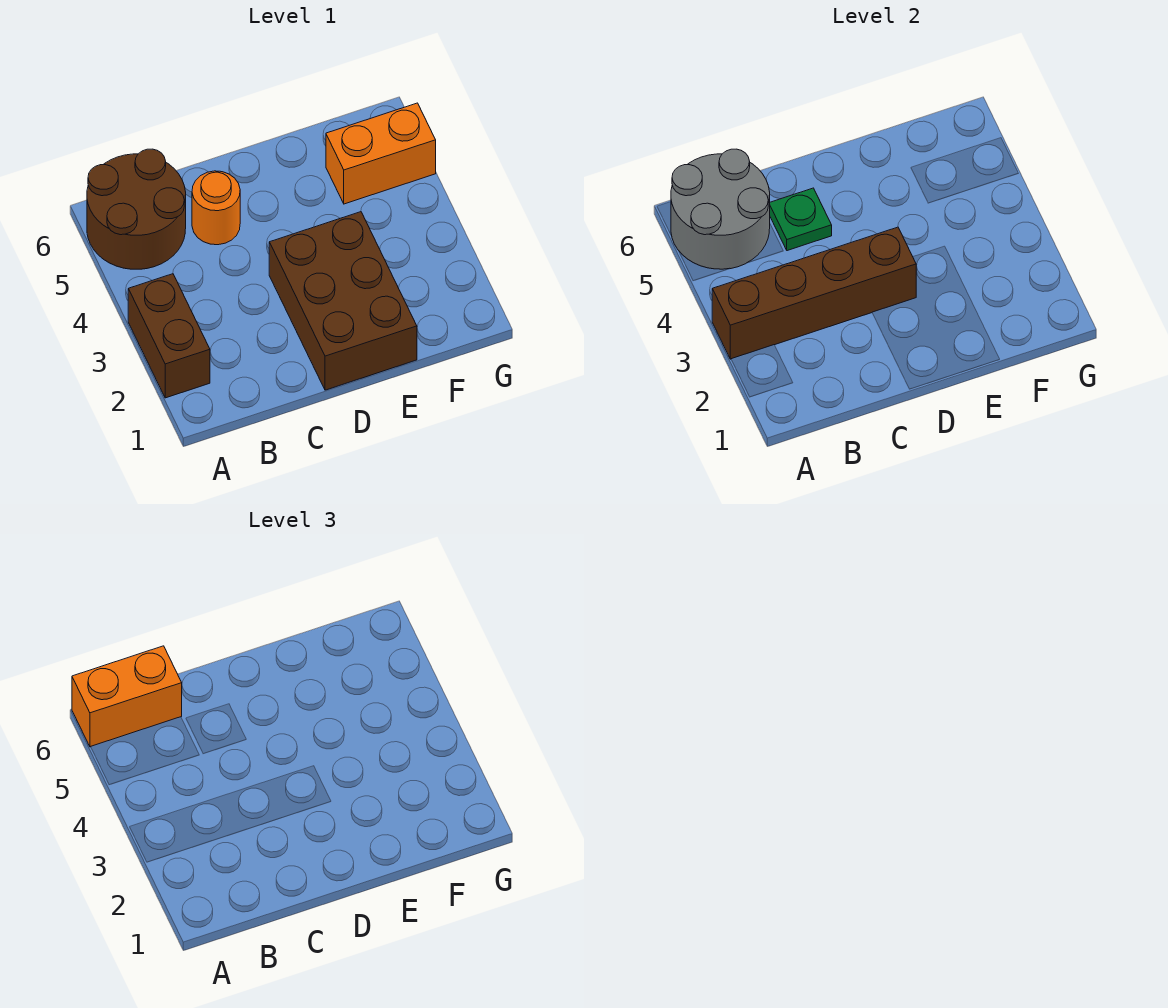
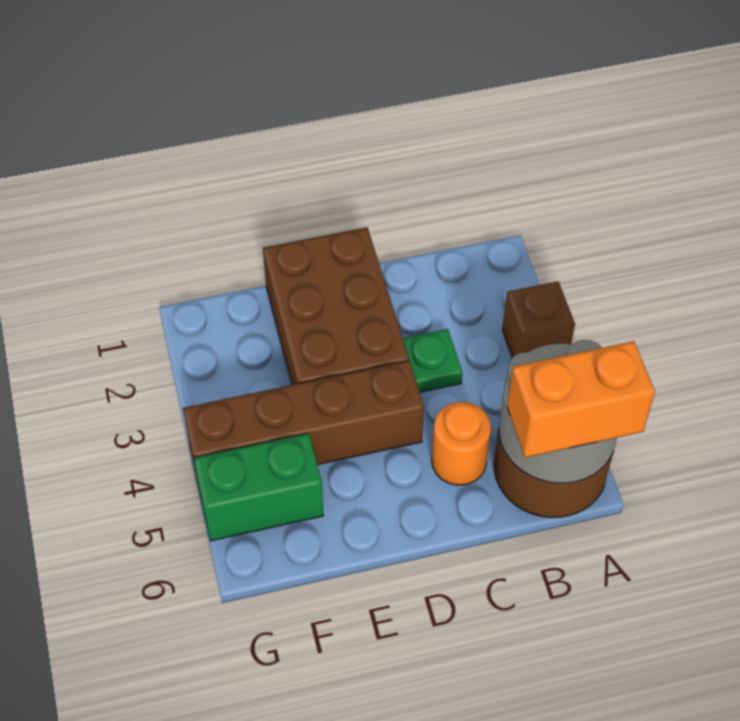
brown brick A2:A3 level 1 -> brown brick A3 level 1
brown brick A3:D3 level 2 -> brown brick D4:G4 level 1
green plate C5 level 2 -> green plate C3 level 1
orange brick F5:G5 level 1 -> green brick F5:G5 level 1

